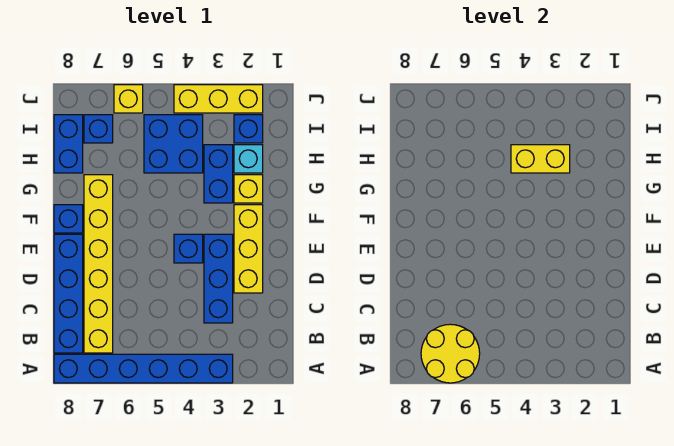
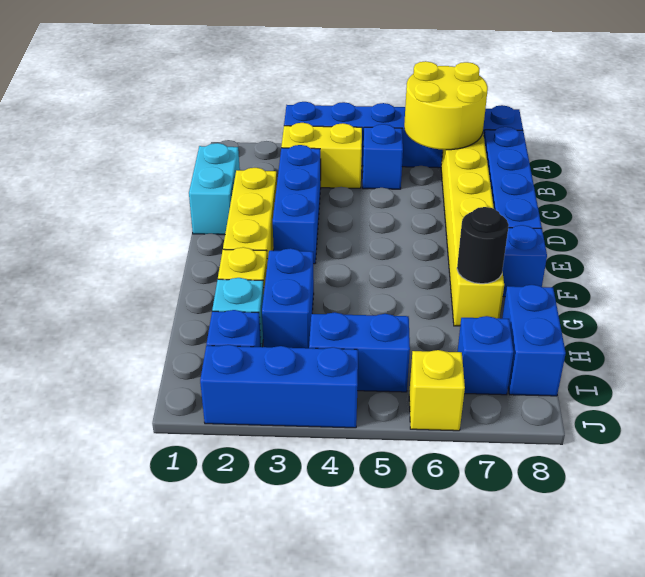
none -> cyan brick C1:D1 level 1
blue brick E4 level 1 -> blue brick B5 level 1
none -> black round brick G7 level 2
yellow brick H3:H4 level 2 -> yellow brick B3:B4 level 1
blue brick H4:I5 level 1 -> blue brick I4:I5 level 1
yellow brick J2:J4 level 1 -> blue brick J2:J4 level 1

